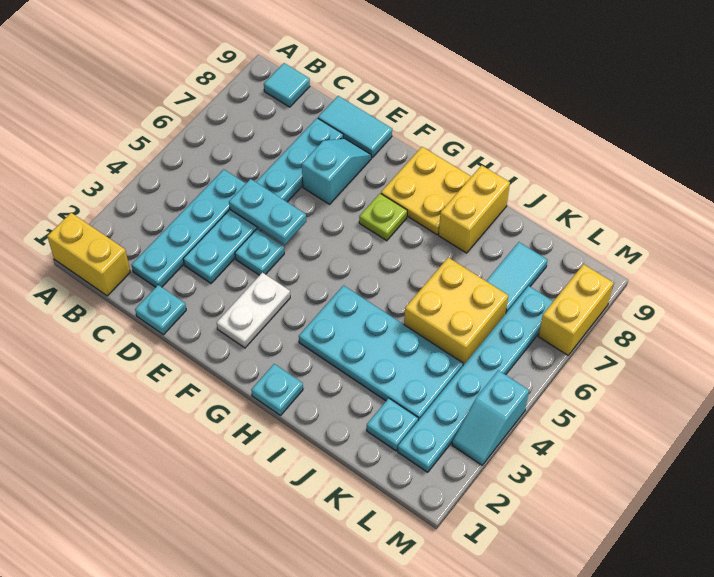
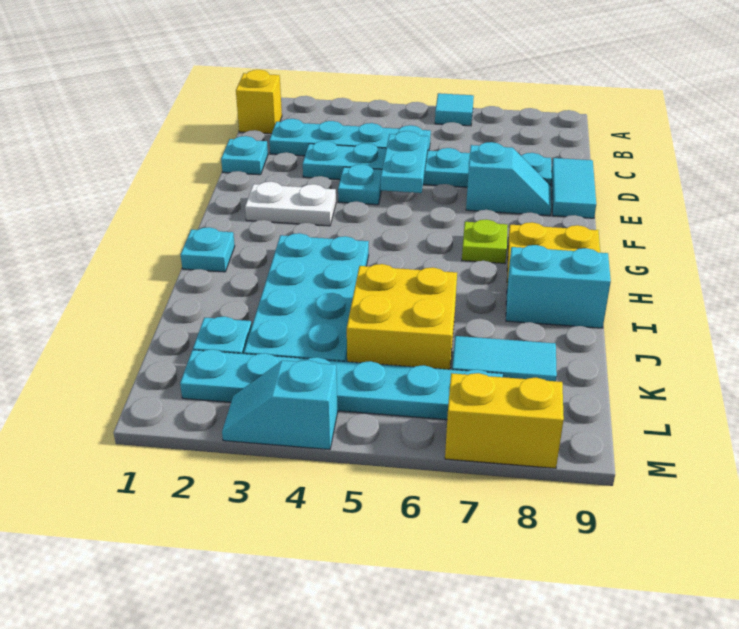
yellow brick A1:B1 level 1 -> yellow brick B1 level 1
cyan tile B9 level 1 -> cyan tile A6 level 1
yellow brick I8:I9 level 1 -> cyan brick I8:I9 level 1

